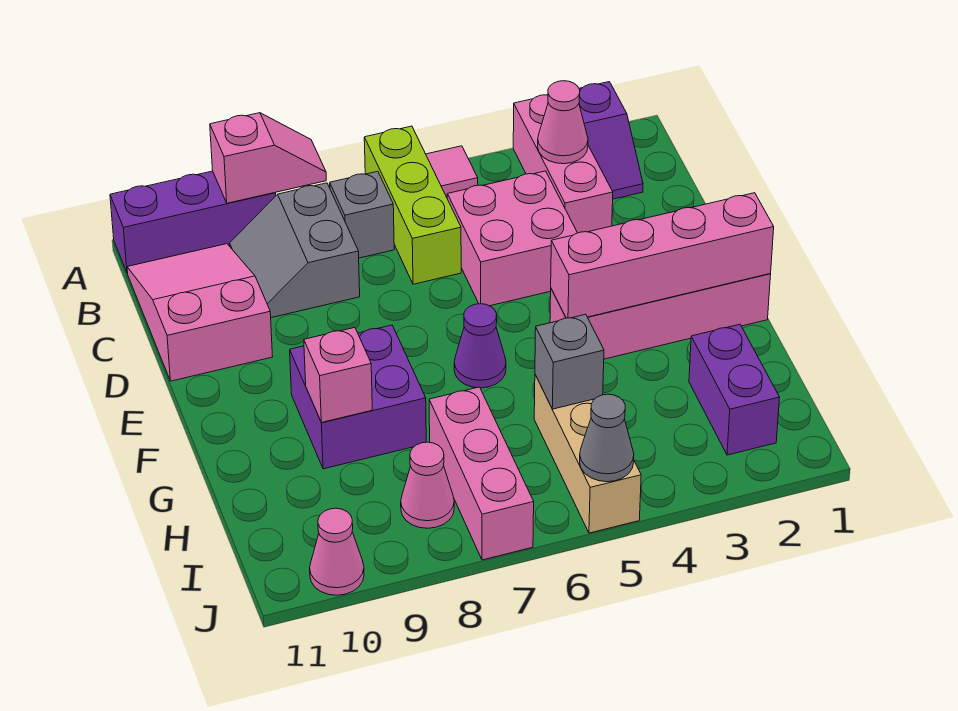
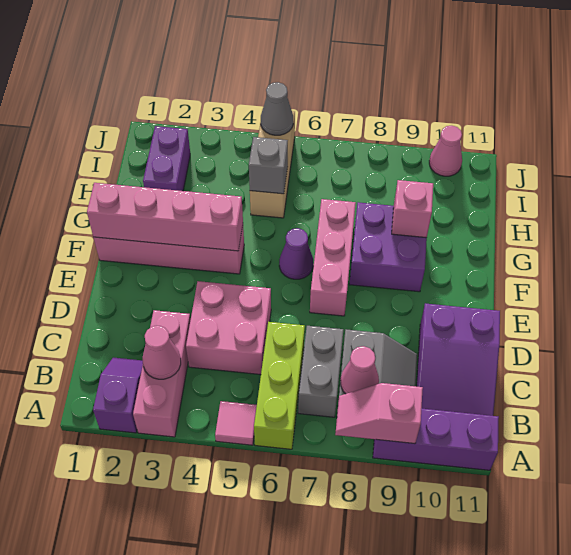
grey brick B7 level 1 -> grey brick B7:C7 level 1
pink slope B10:D11 level 1 top D -> purple slope B10:D11 level 1 top D
pink brick H7:J7 level 1 -> pink brick E7:G7 level 1
pink cone I8 level 1 -> pink cone B8 level 2

